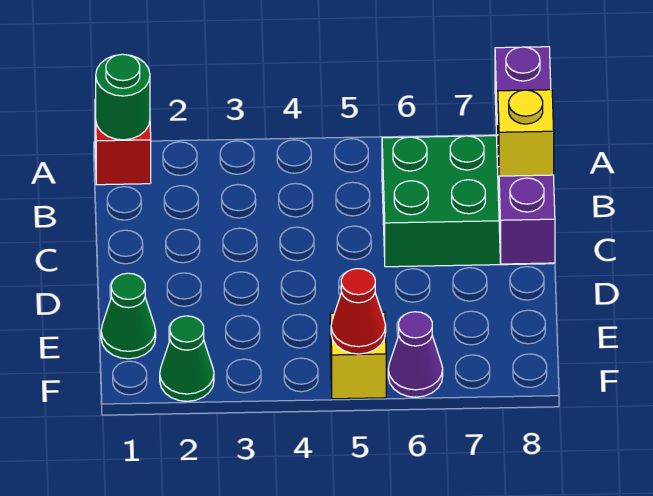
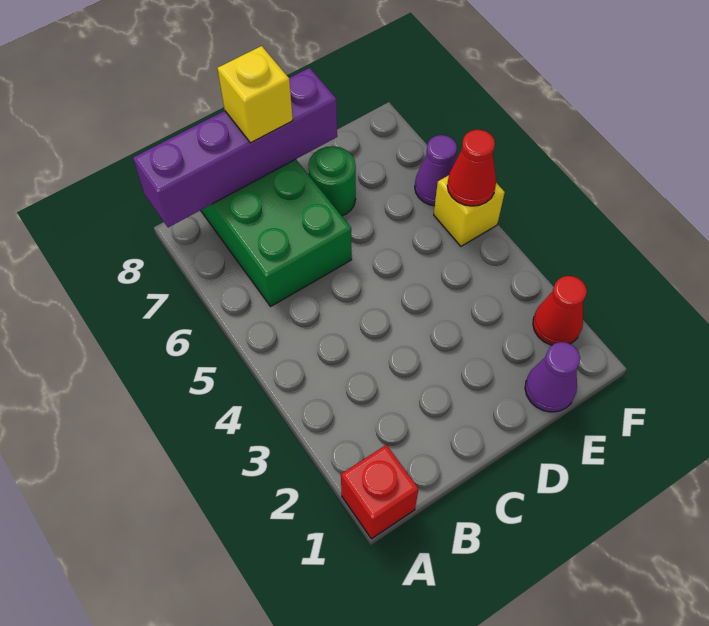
green round brick A1 level 2 -> green round brick D7 level 1
green cone E1 level 1 -> purple cone E1 level 1
green cone F2 level 1 -> red cone F2 level 1

